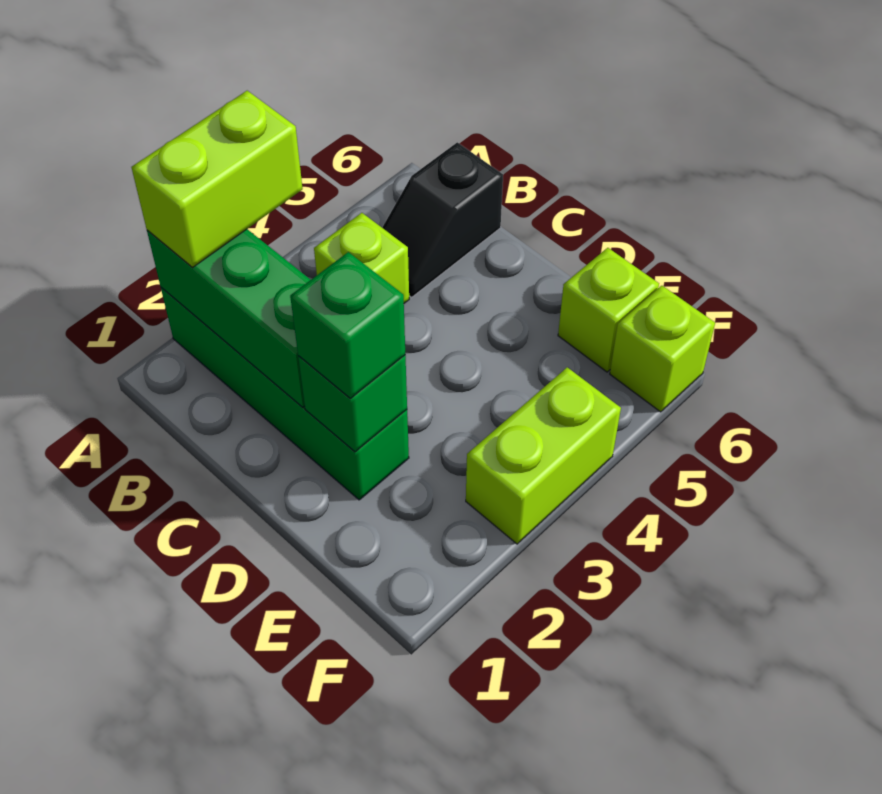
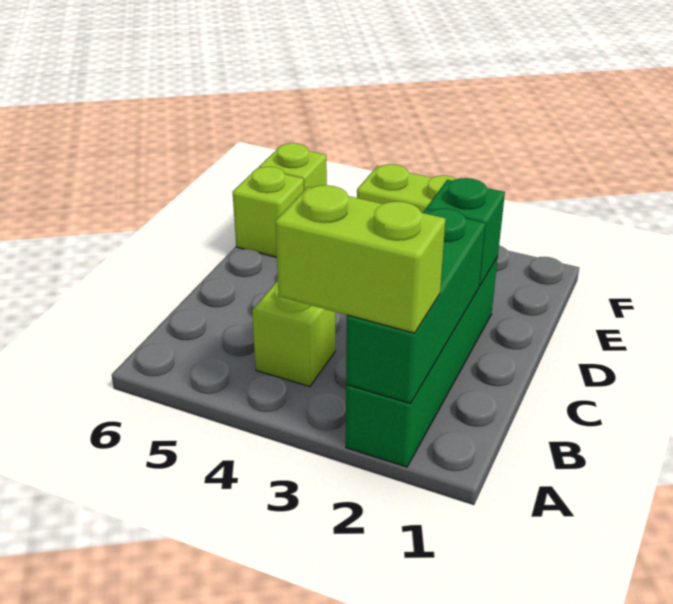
black slope B5:B6 level 1 top 6 -> none
green brick D2 level 3 -> none

